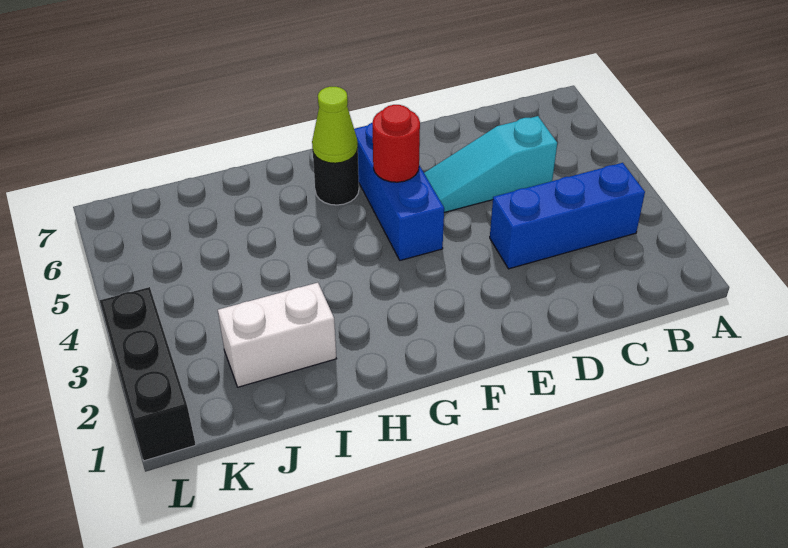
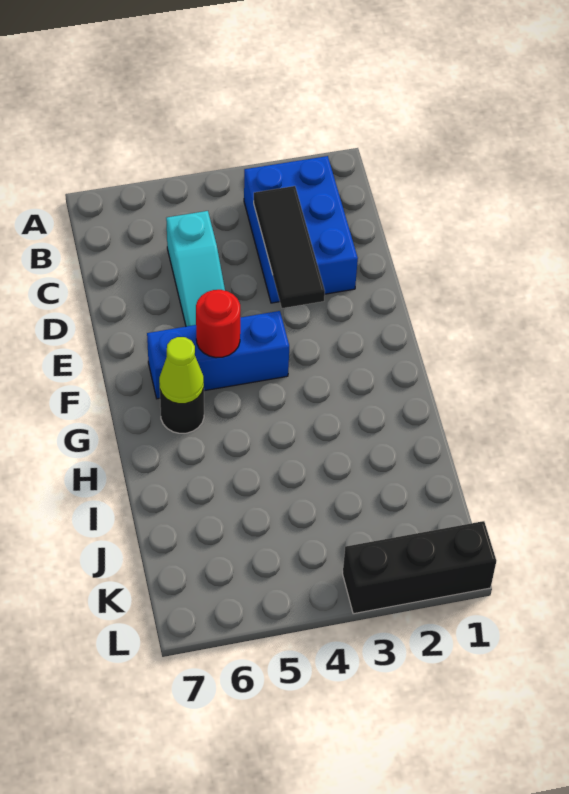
blue brick B3:D3 level 1 -> blue brick B2:D3 level 1
none -> black tile C3:E3 level 2
white brick I2:J2 level 1 -> none

